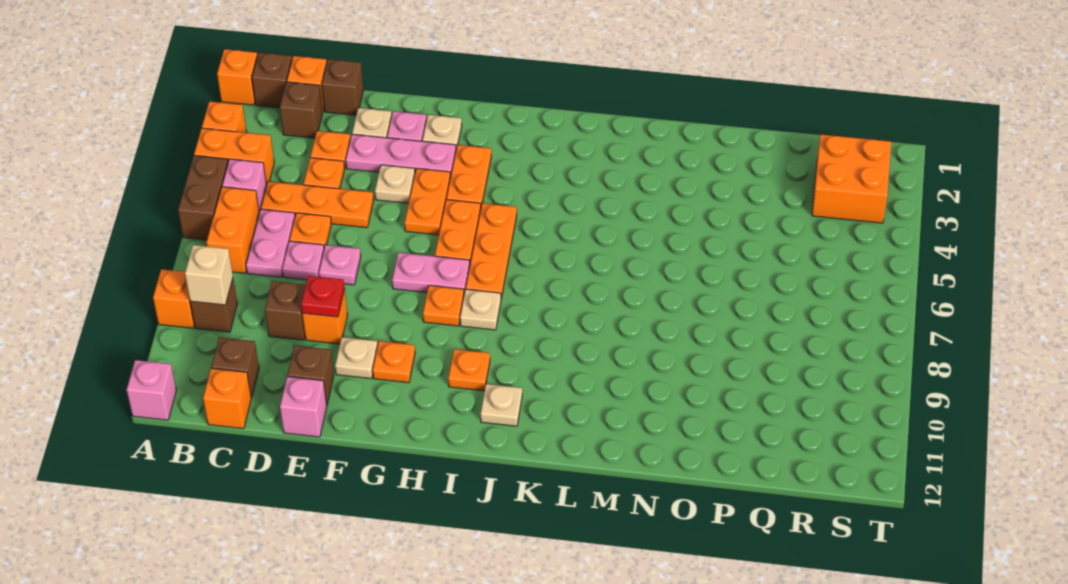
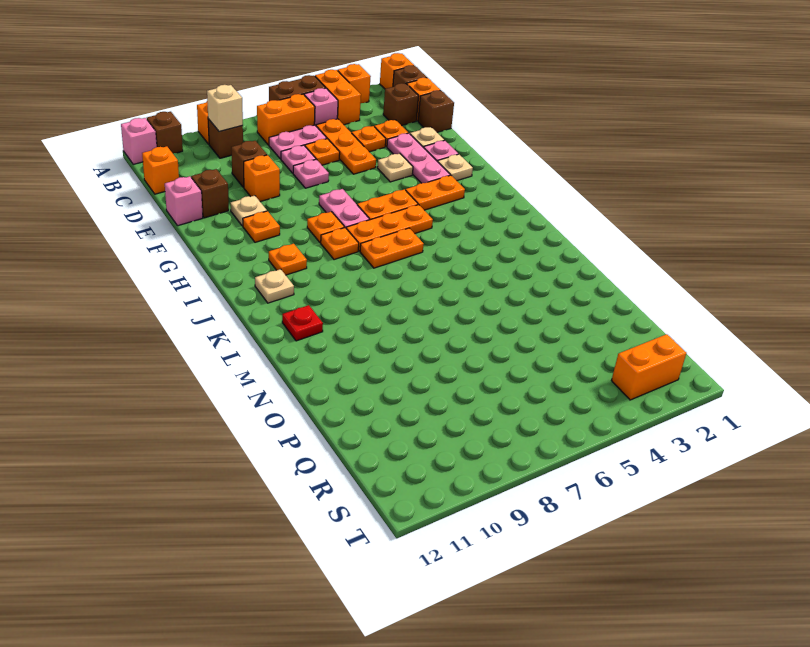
brown brick C11 level 1 -> brown brick A11 level 1
red plate E9 level 2 -> red plate L11 level 1
orange plate G4:G5 level 1 -> orange plate J6:J7 level 1
tan plate I8 level 1 -> orange plate I8 level 1
orange brick R2:S3 level 1 -> orange brick S2:S3 level 1

